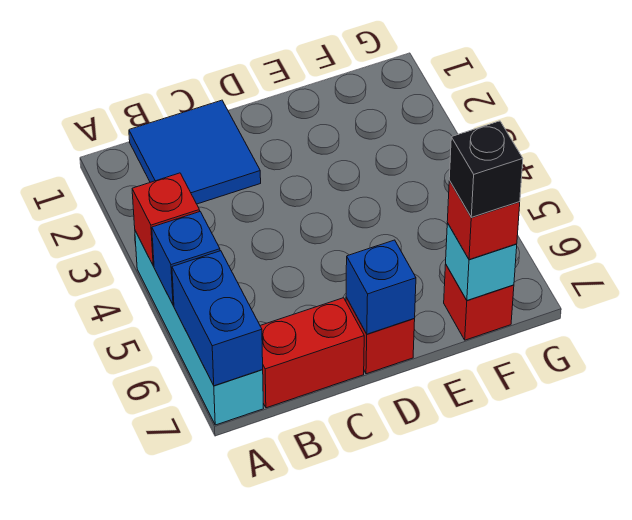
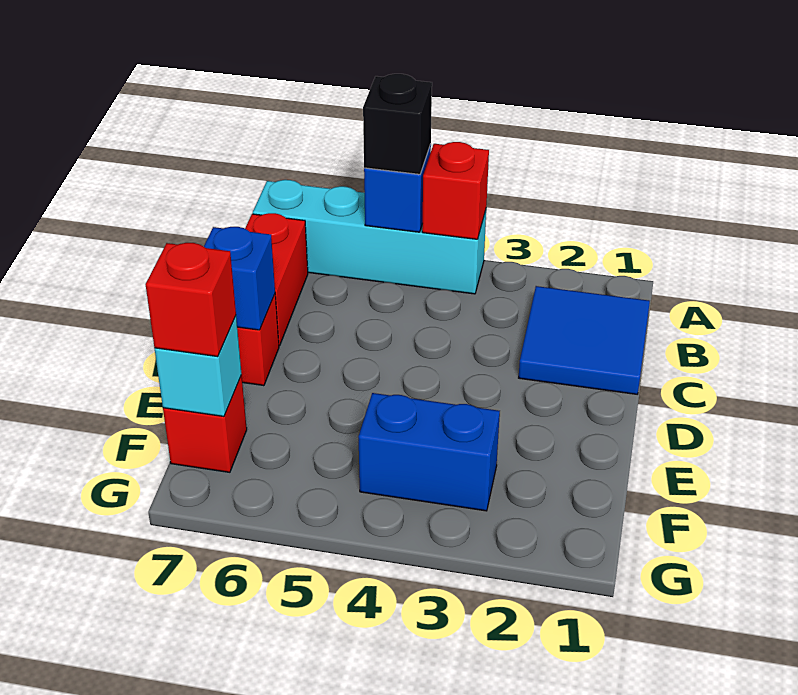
blue brick A6:A7 level 2 -> blue brick F3:F4 level 1
black brick F7 level 4 -> black brick A5 level 3

